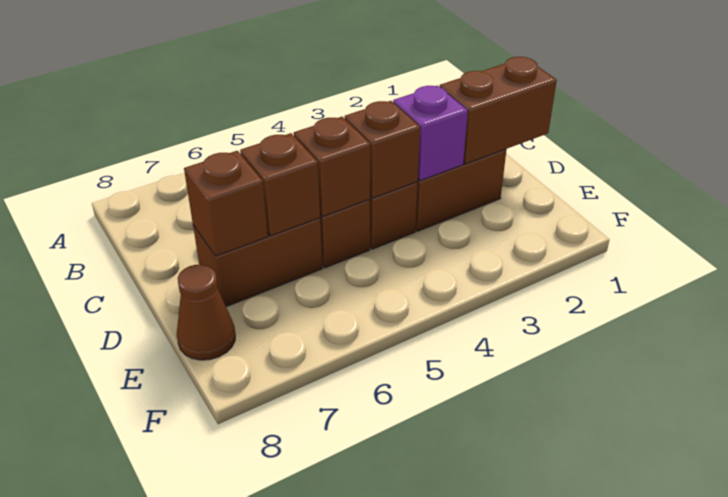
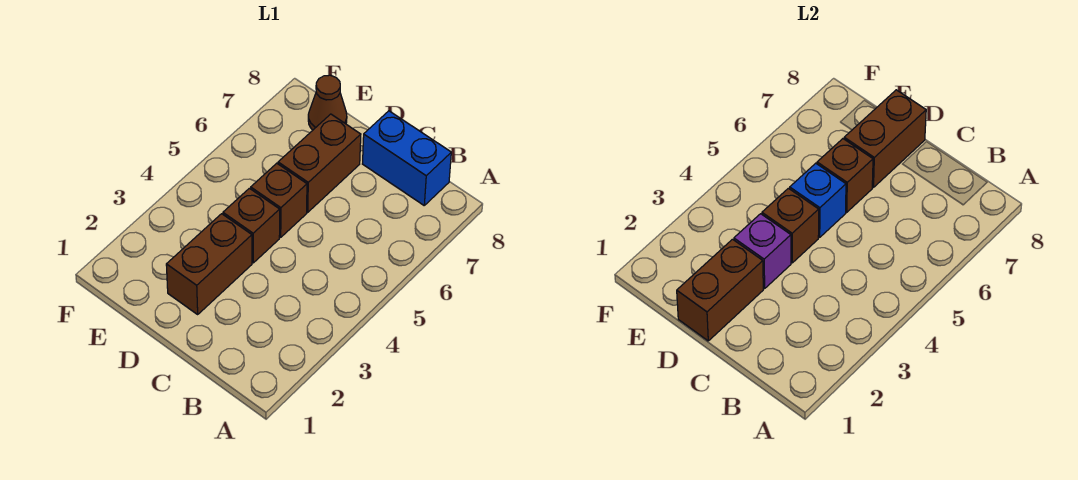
none -> blue brick B8:C8 level 1
brown brick D5 level 2 -> blue brick D5 level 2
brown brick D7 level 2 -> brown brick D7:D8 level 2

